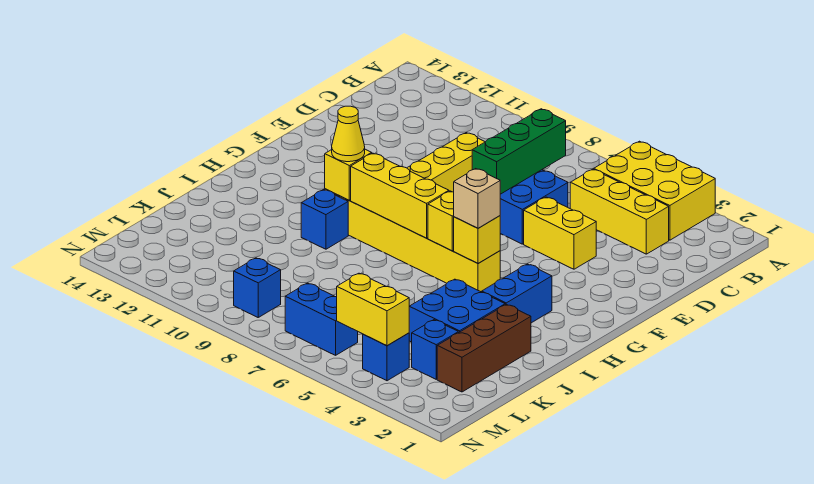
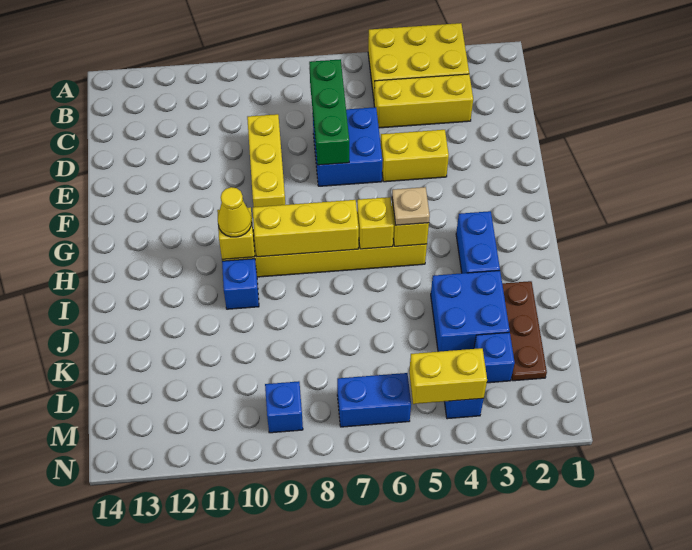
tan brick H5 level 3 -> tan plate H5 level 3
brown brick J2:L2 level 1 -> brown plate J2:L2 level 1

